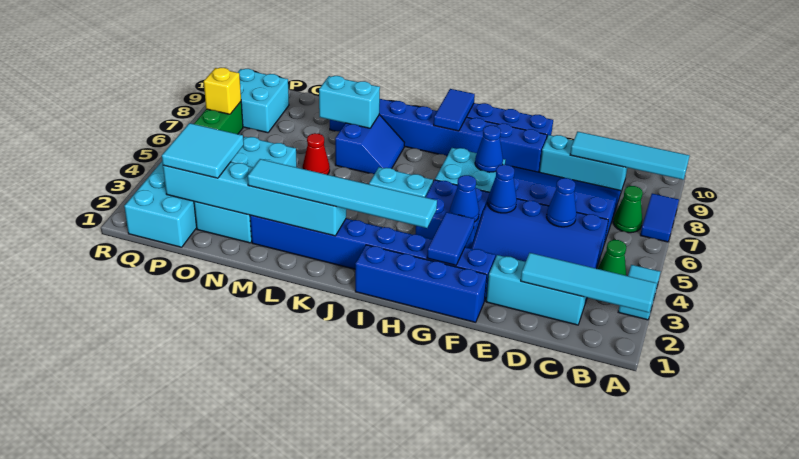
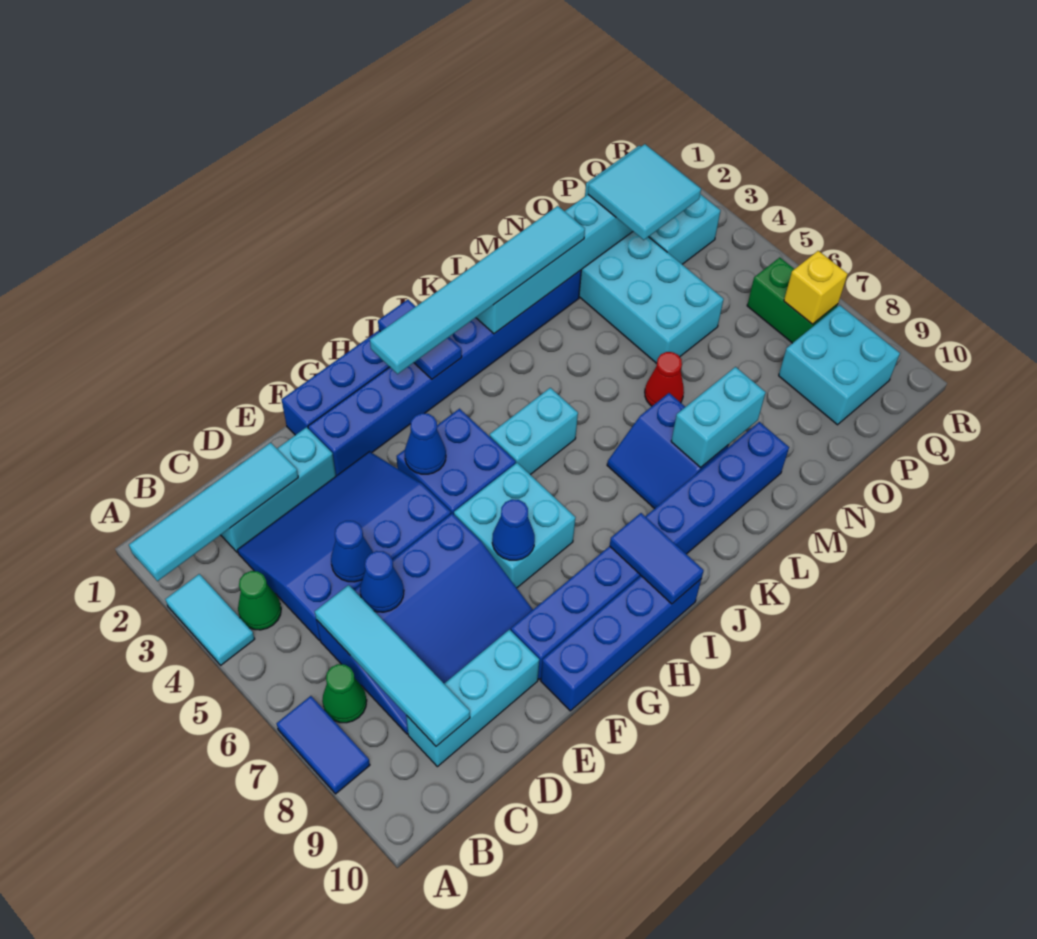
cyan tile A9:D9 level 2 -> cyan tile C6:C9 level 2
blue cone F5 level 2 -> blue cone D6 level 2
blue tile G2:G3 level 2 -> blue tile I1:I2 level 2

